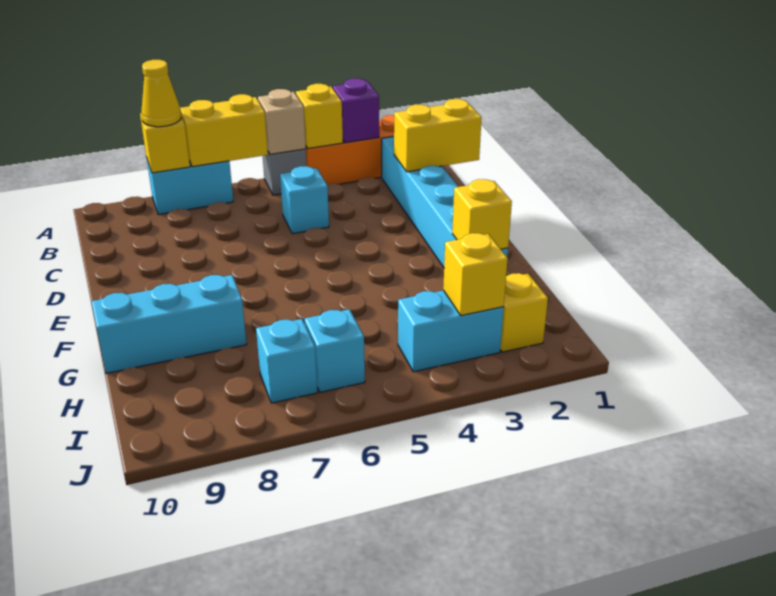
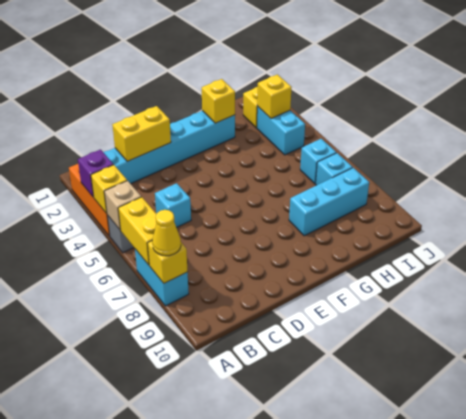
yellow brick C1:C2 level 2 -> yellow brick C2:D2 level 2
cyan brick G8:G10 level 1 -> cyan brick G8:I8 level 1

